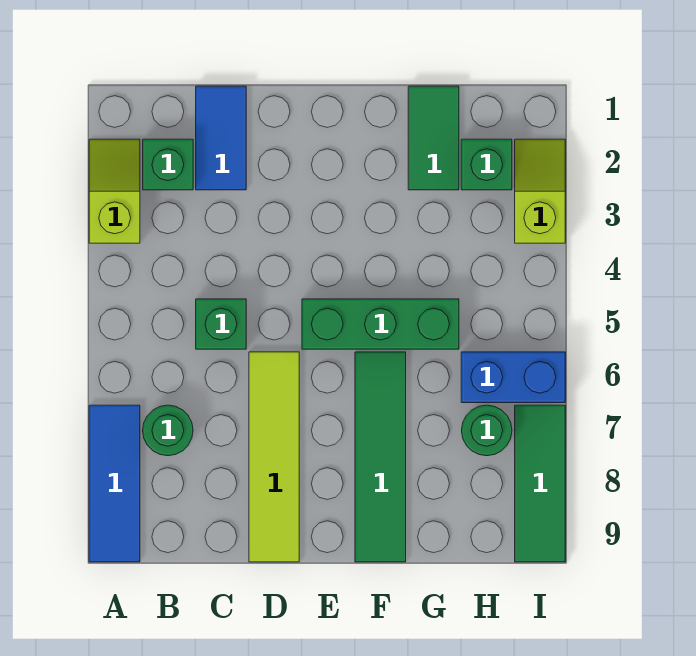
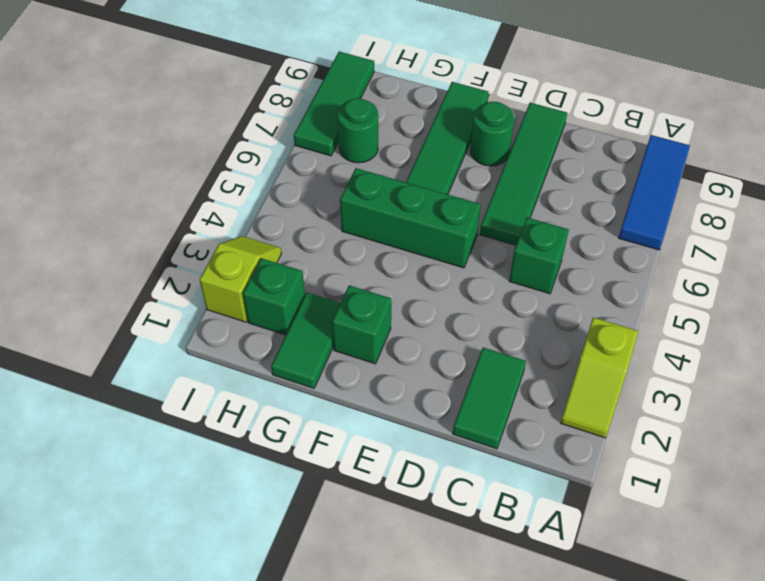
green brick B2 level 1 -> green brick F2 level 1
green round brick B7 level 1 -> green round brick E8 level 1
blue tile C1:C2 level 1 -> green tile C1:C2 level 1
lime tile D6:D9 level 1 -> green tile D6:D9 level 1
blue brick H6:I6 level 1 -> none
lime slope I2:I3 level 1 top 3 -> lime slope I2:I3 level 1 top 2

